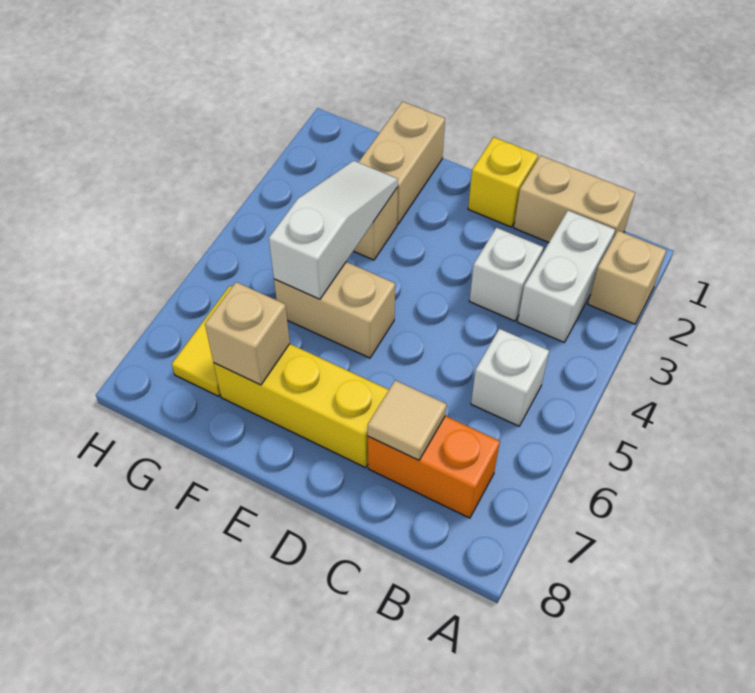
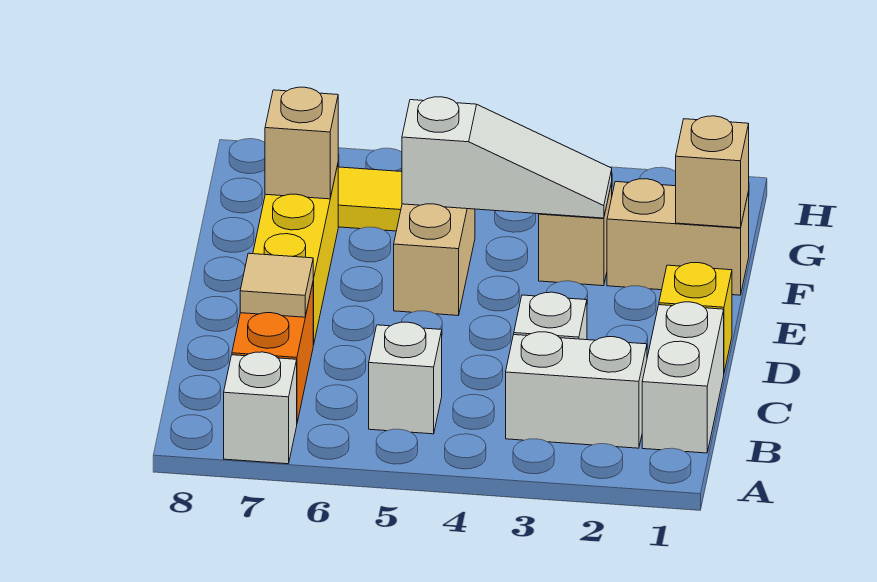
tan brick A2 level 1 -> tan brick F1 level 2
none -> white brick A7 level 1
tan brick B1:C1 level 1 -> white brick B1:C1 level 1

